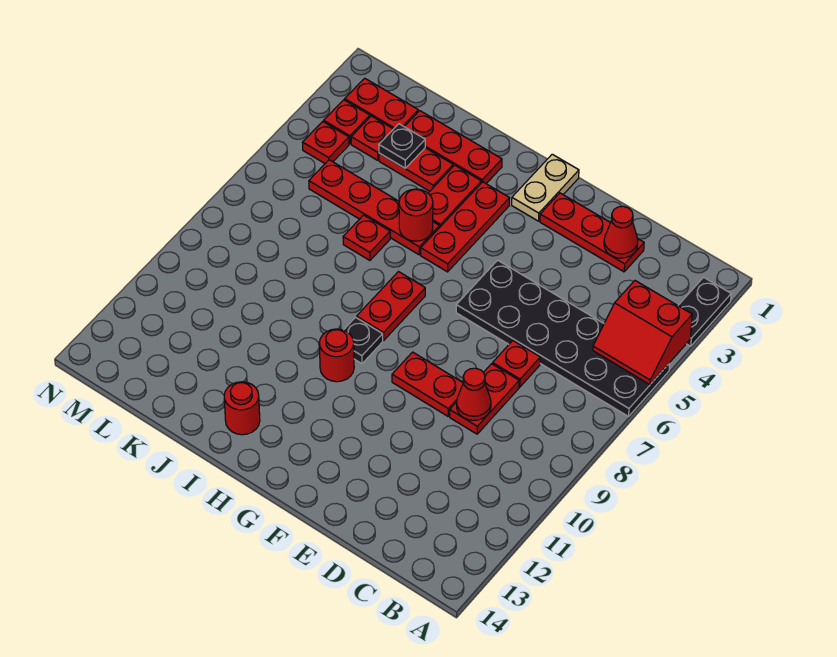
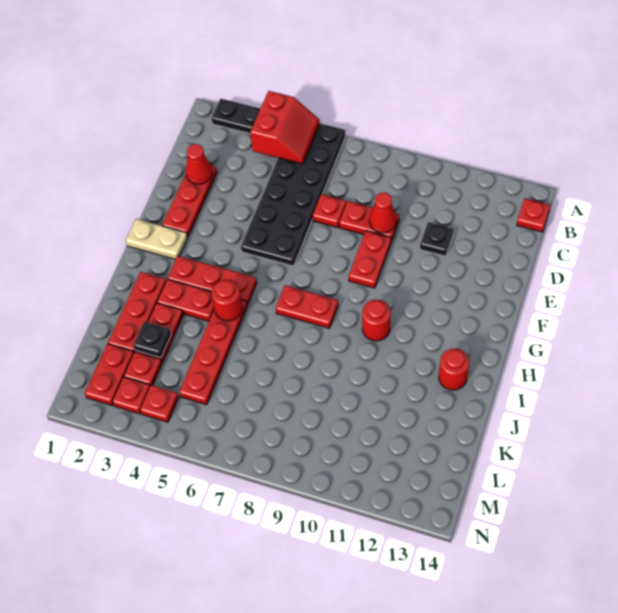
black plate H9 level 1 -> black plate D11 level 1
red plate J6 level 1 -> red plate B14 level 1

